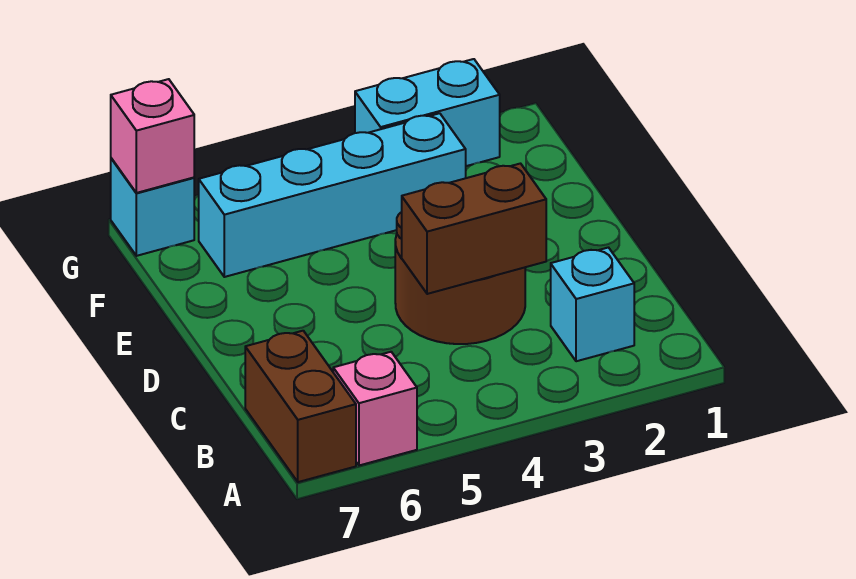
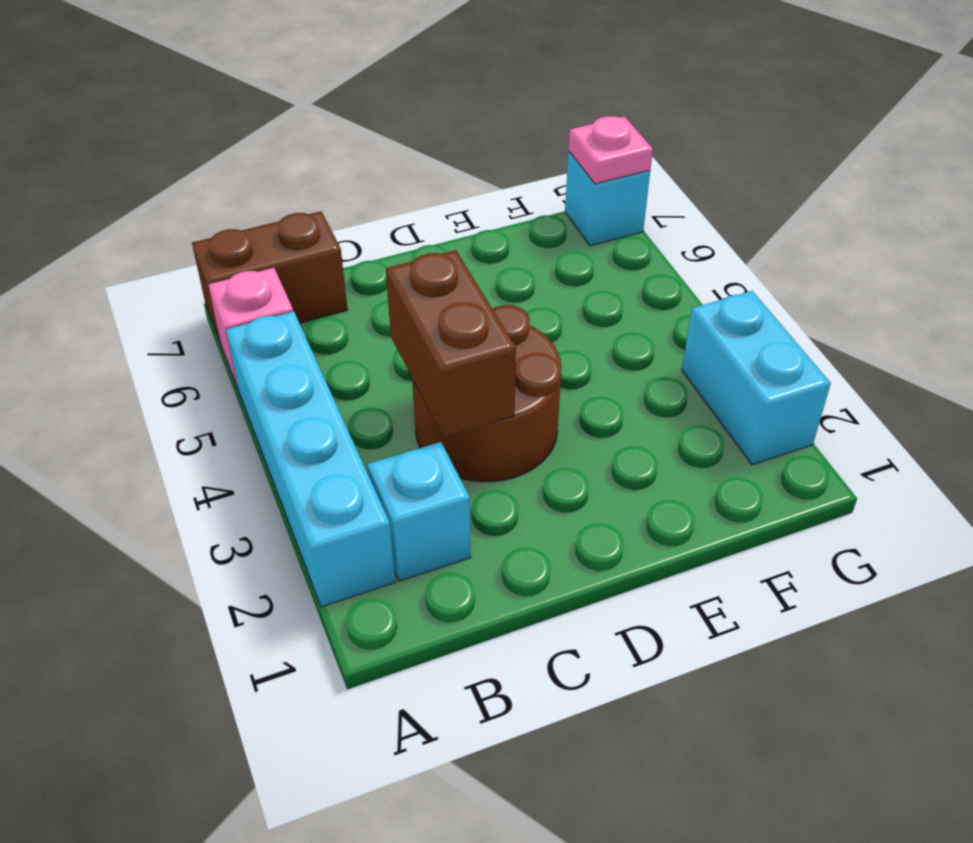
cyan brick F3:F6 level 1 -> cyan brick A2:A5 level 1
pink brick G7 level 2 -> pink plate G7 level 2

